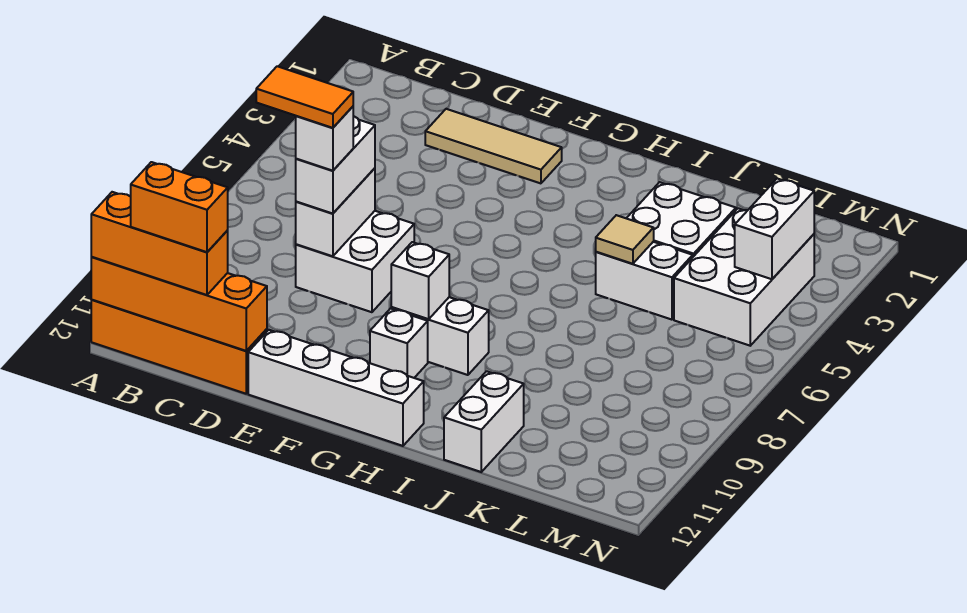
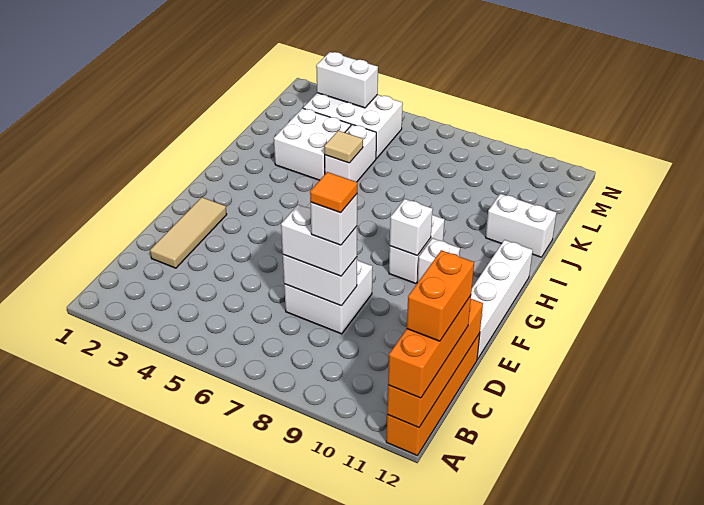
orange tile C8:D8 level 5 -> orange tile D8 level 5

